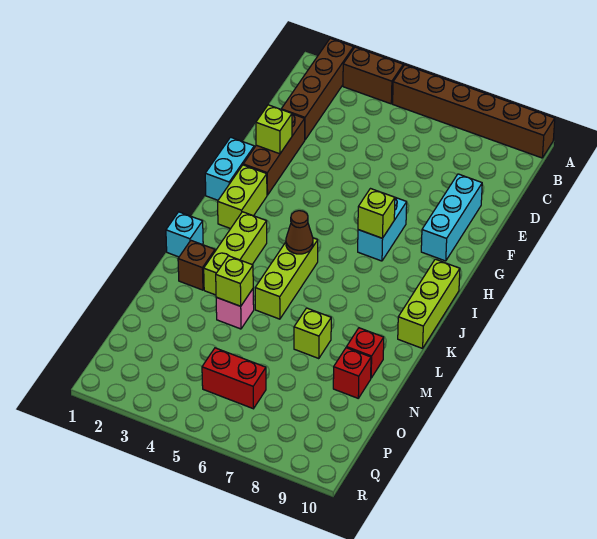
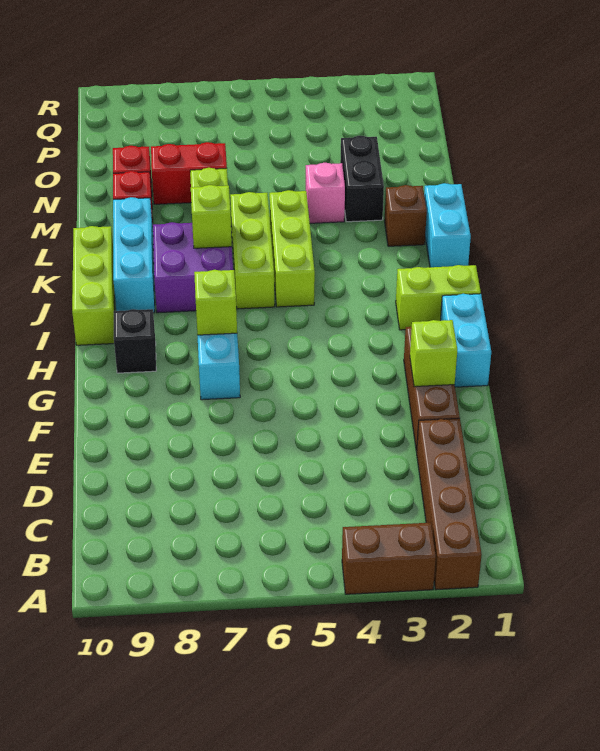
brown brick A5:A10 level 1 -> none
cyan brick E9:G9 level 1 -> cyan brick J9:L9 level 1
lime brick H2:I2 level 1 -> lime brick I1:I2 level 1
none -> black brick H9 level 1
lime brick J3:L3 level 1 -> lime brick J6:L6 level 1
brown cone J5 level 2 -> none
none -> purple brick J7:K8 level 1
cyan brick K1 level 1 -> cyan brick K1:L1 level 1
none -> black brick M3:N3 level 1
lime brick M4 level 2 -> lime brick K7 level 2
red brick P5:P6 level 1 -> red brick N7:N8 level 1

